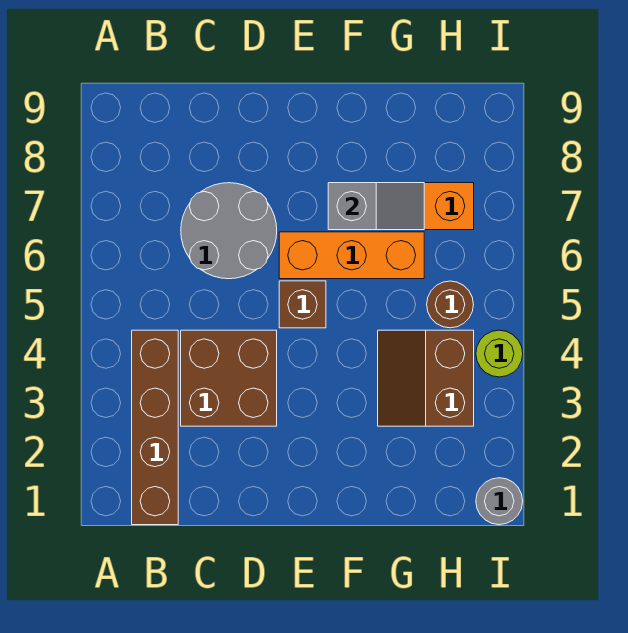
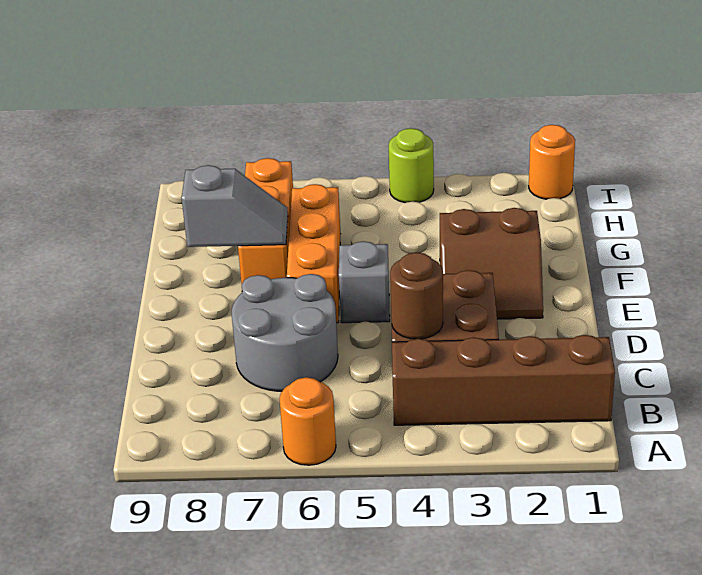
none -> orange round brick A6 level 1
brown brick E5 level 1 -> grey brick E5 level 1
grey slope F7:G7 level 2 top F -> grey slope F7:F8 level 2 top 8
brown slope G3:H4 level 1 top H -> brown slope E2:F3 level 1 top F
brown round brick H5 level 1 -> brown round brick C4 level 2
grey round brick I1 level 1 -> orange round brick I1 level 1

